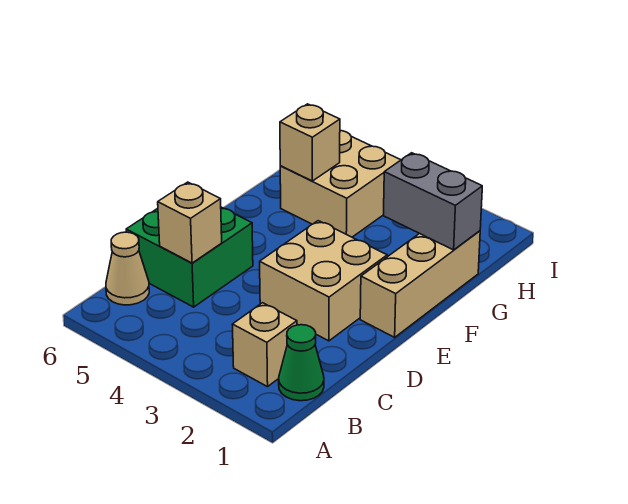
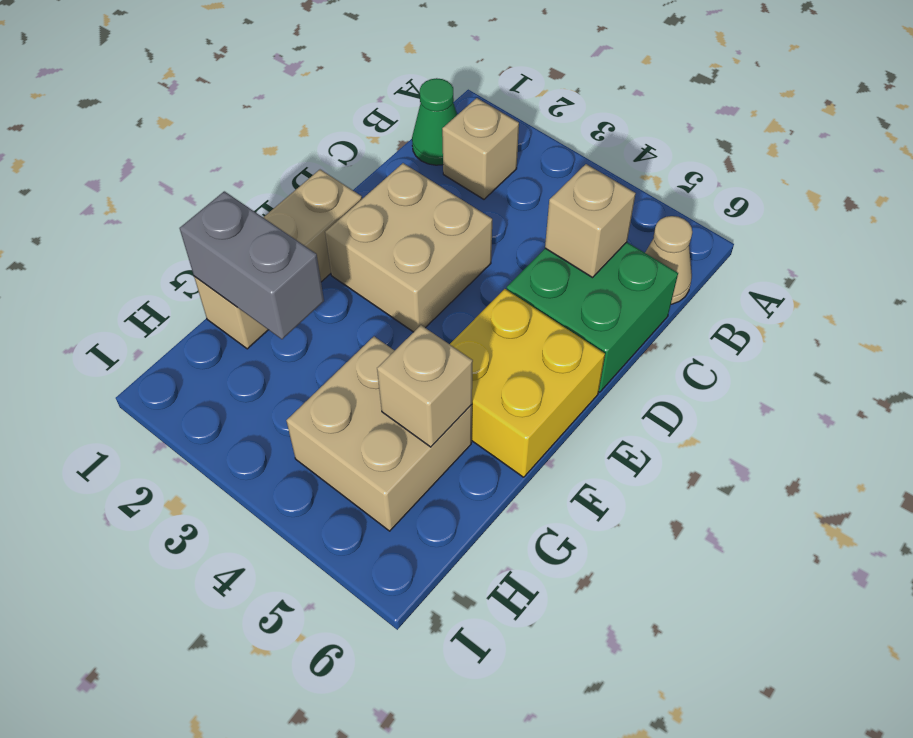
none -> yellow brick E5:F6 level 1

